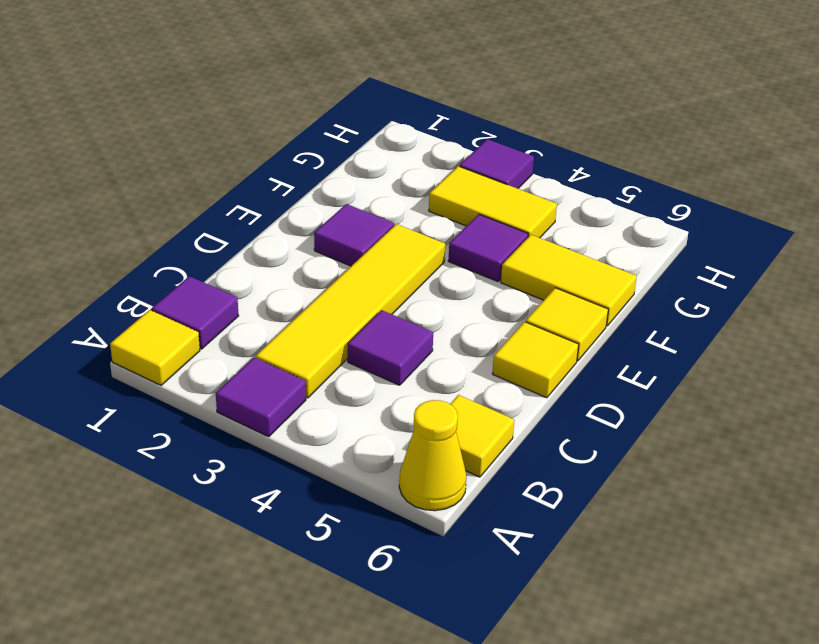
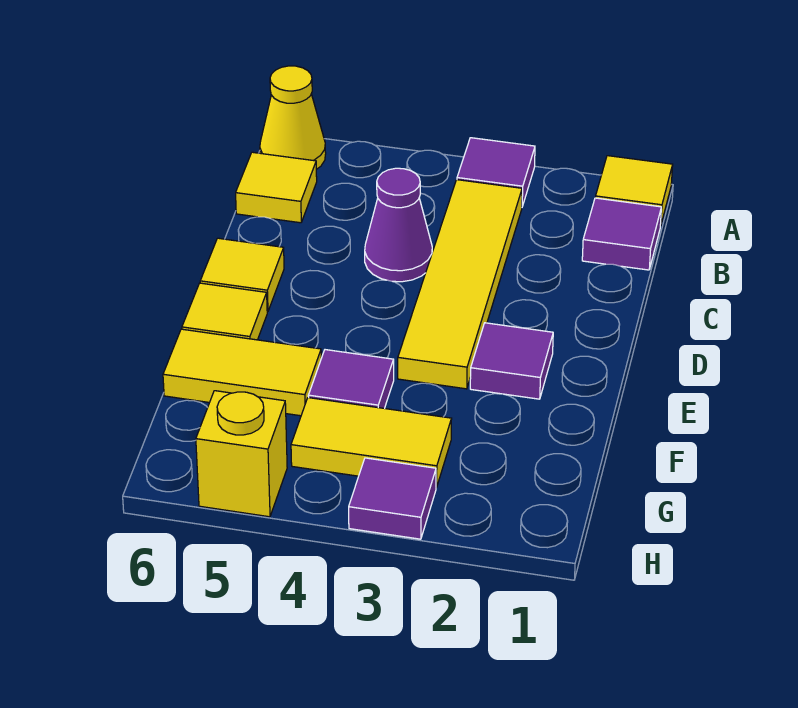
purple tile C4 level 1 -> purple cone C4 level 1
none -> yellow brick H5 level 1

